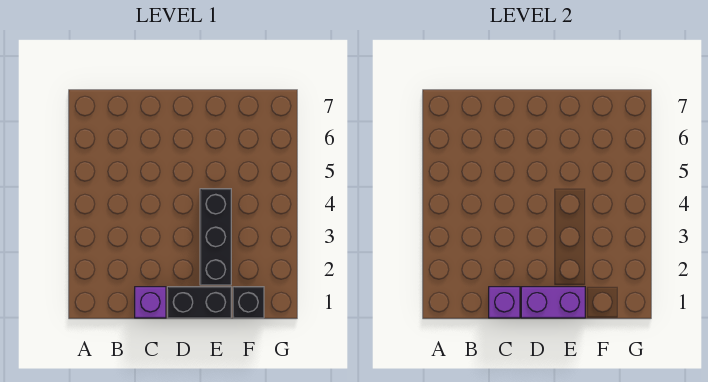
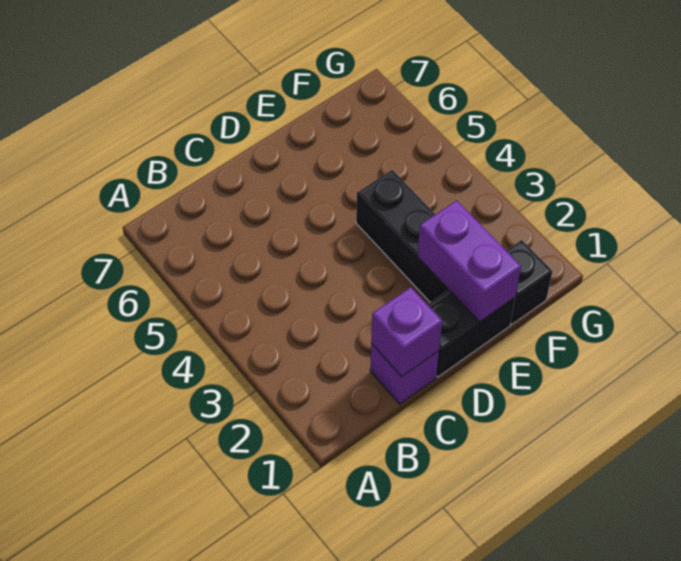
purple brick D1:E1 level 2 -> purple brick E1:E2 level 2

